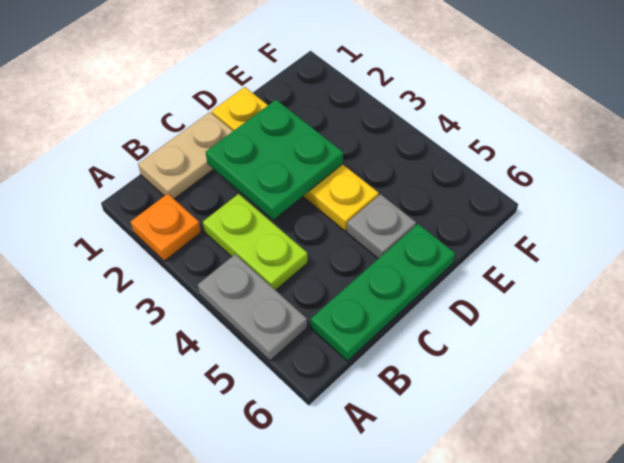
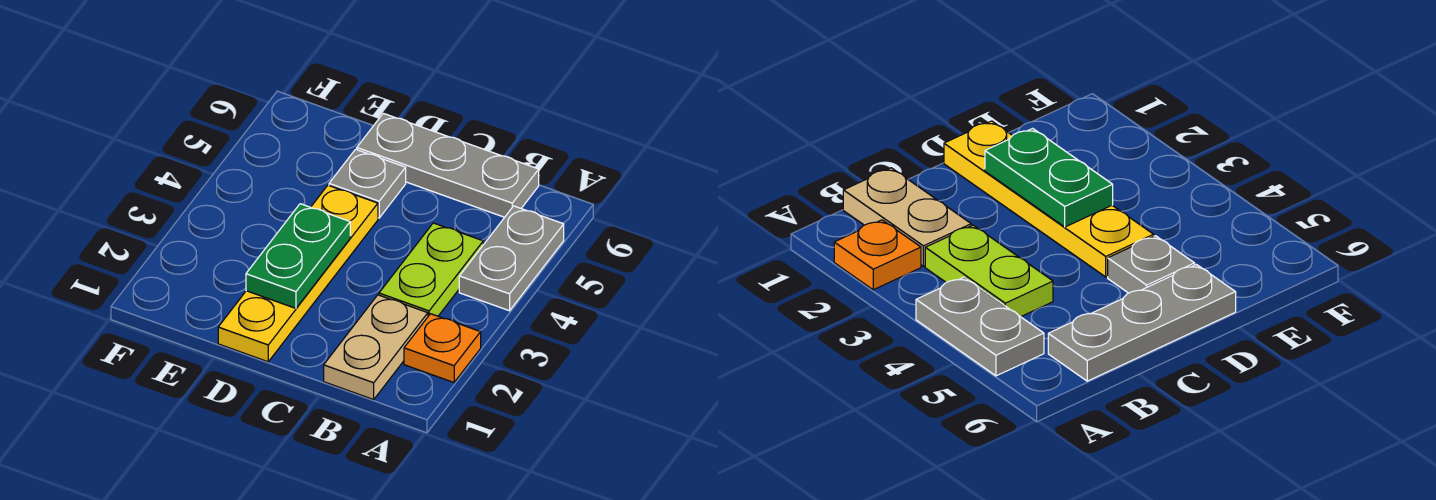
tan plate B1:C1 level 1 -> tan plate B1:B2 level 1
green plate B6:D6 level 1 -> grey plate B6:D6 level 1
green plate C2:D3 level 2 -> green plate D2:D3 level 2

